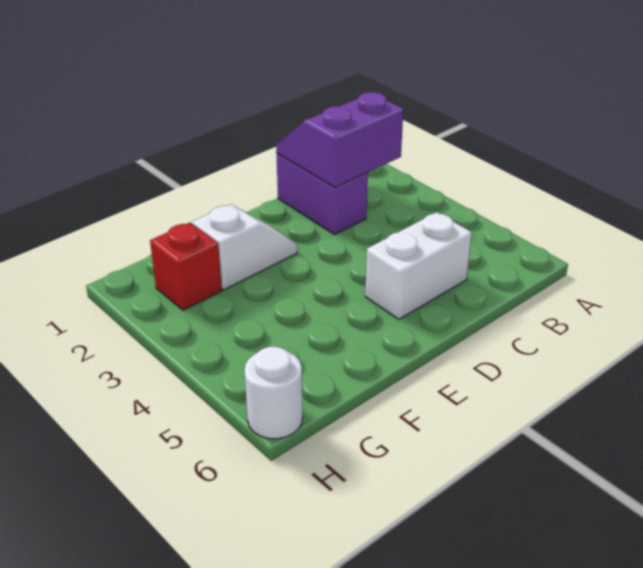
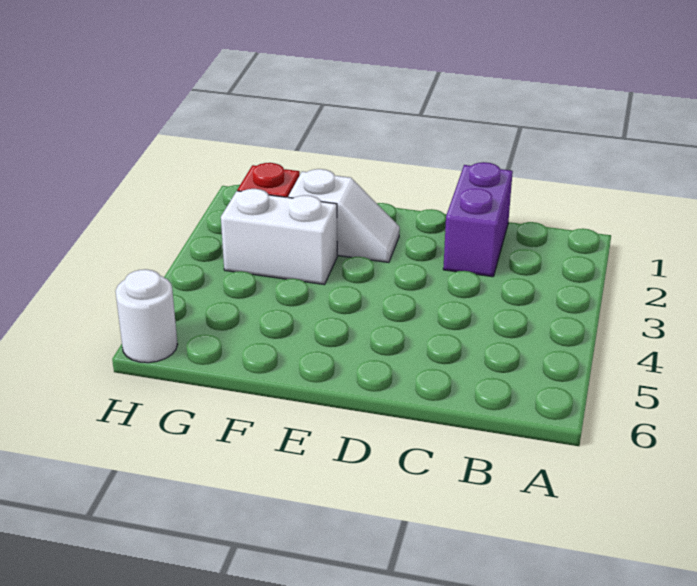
purple slope B1:C2 level 2 top 2 -> none
white brick C5:D5 level 1 -> white brick F3:G3 level 1

